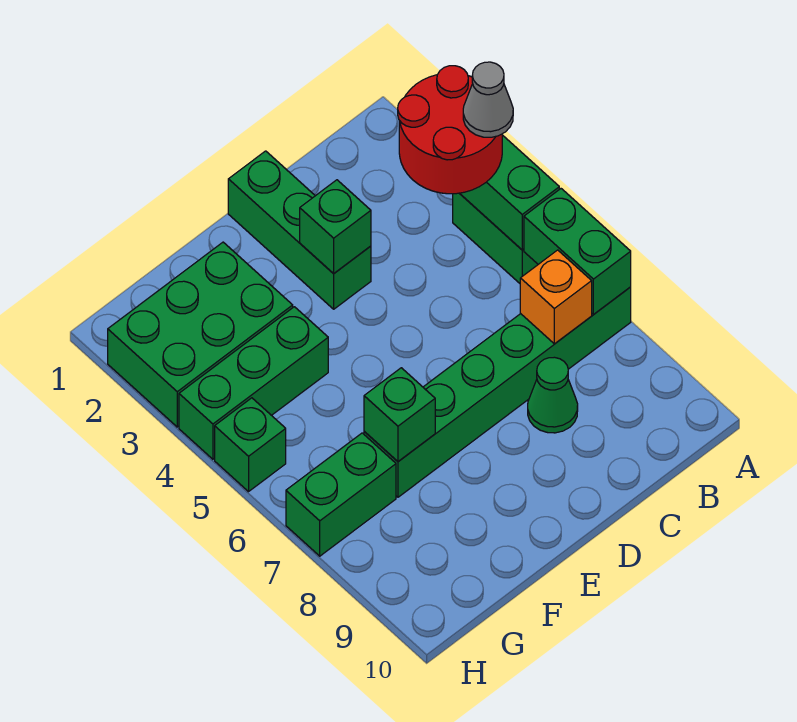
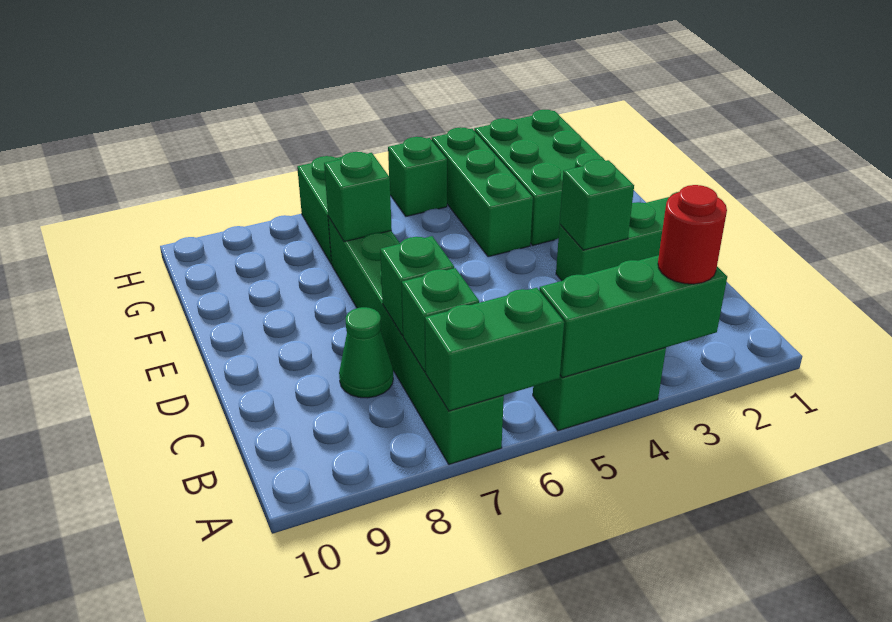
red round brick A3:B4 level 3 -> red round brick A3 level 3
grey cone A4 level 4 -> none
orange brick B7 level 2 -> green brick B7 level 2
none -> green brick C7 level 2

